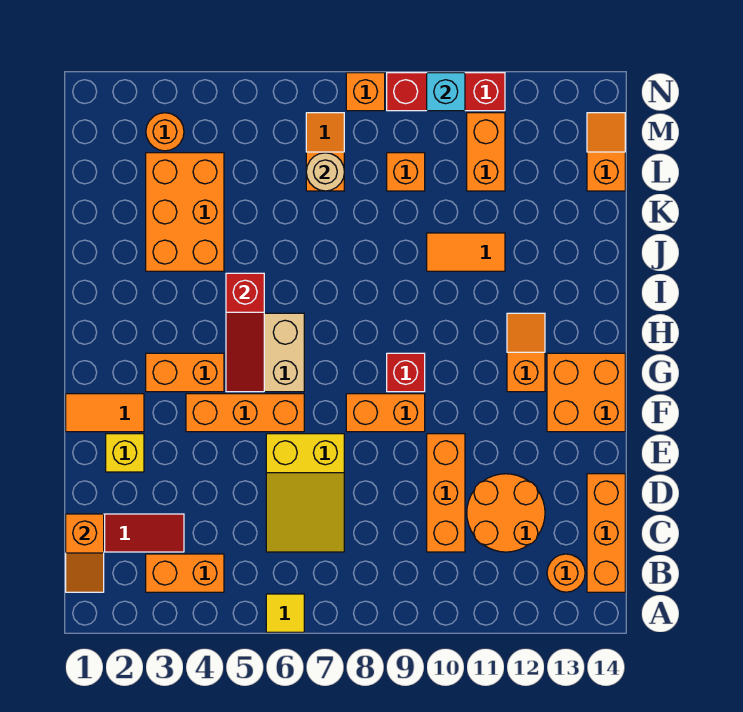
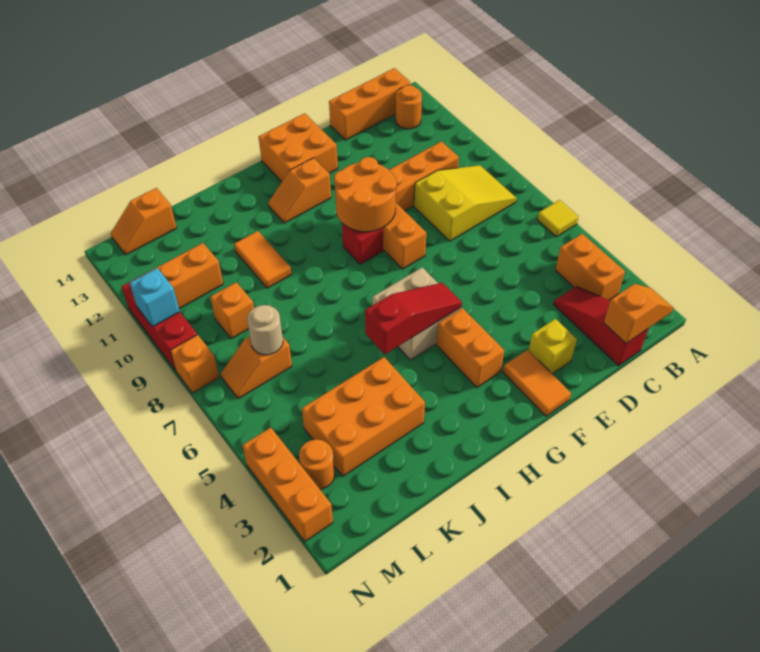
yellow slope C6:E7 level 1 top E -> yellow slope B8:D9 level 1 top D
orange round brick C11:D12 level 1 -> orange round brick F9:G10 level 2
orange brick F4:F6 level 1 -> orange brick N2:N4 level 1

